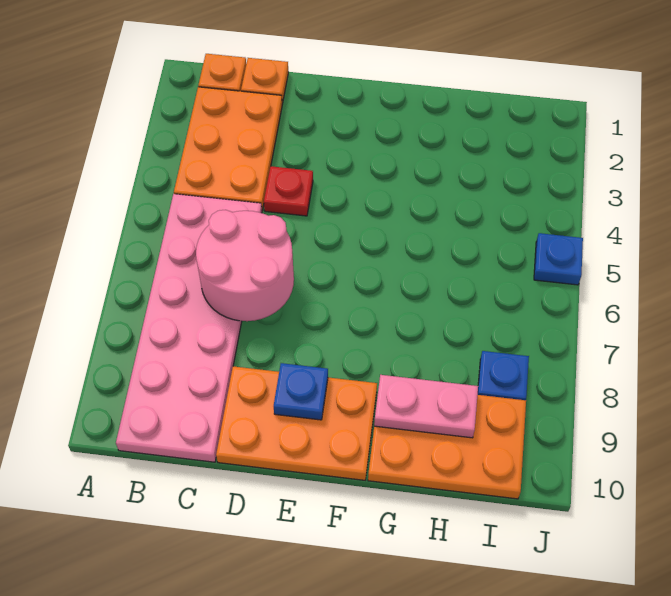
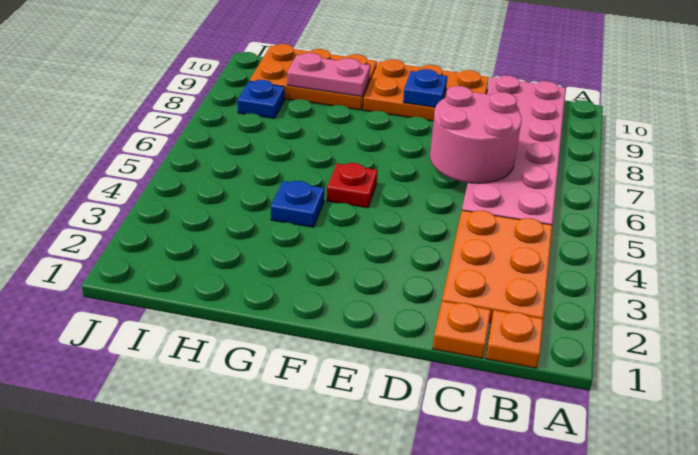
red plate D4 level 1 -> red plate F5 level 1
blue plate J5 level 1 -> blue plate G4 level 1

